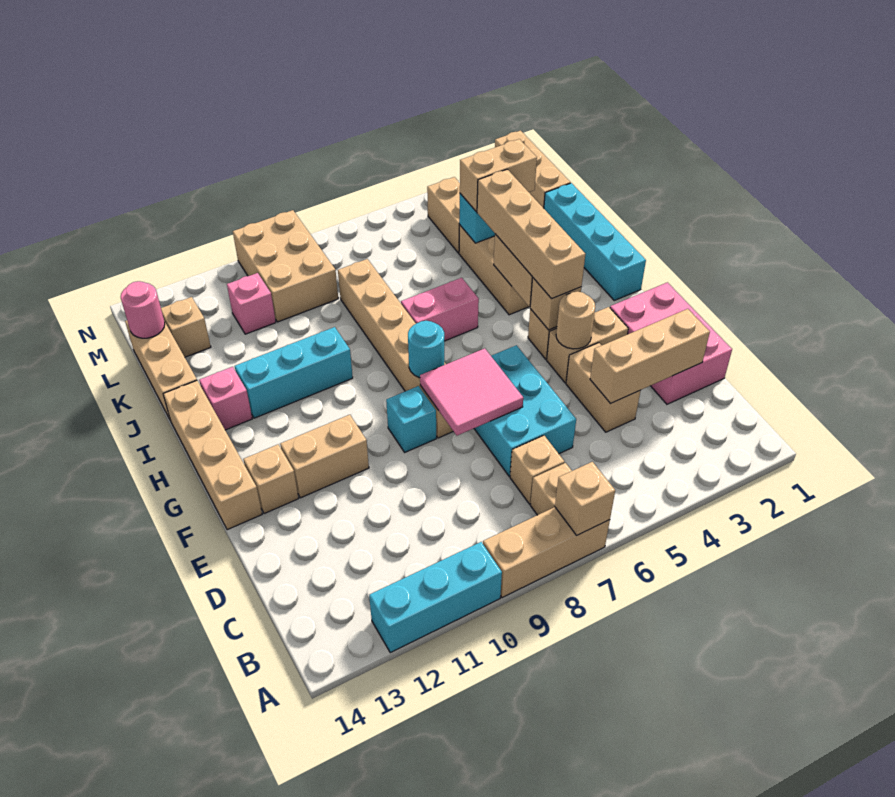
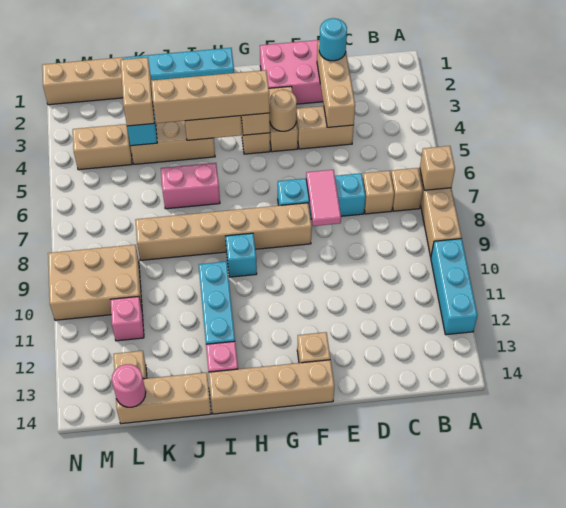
cyan brick D6:F7 level 1 -> cyan brick D7:F7 level 1
pink tile E7:F8 level 2 -> pink tile E7:E8 level 2
cyan brick F9 level 1 -> cyan brick H9 level 1
tan brick F11:F12 level 1 -> none
cyan round brick G8 level 2 -> cyan round brick D2 level 3
pink brick I6:I7 level 1 -> pink brick I6:J6 level 1

